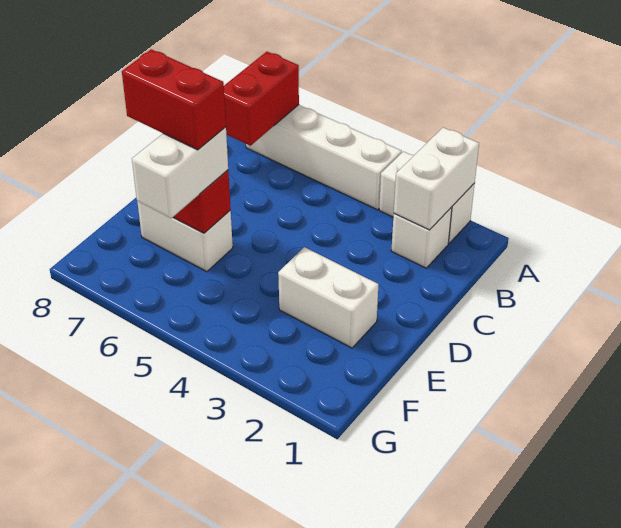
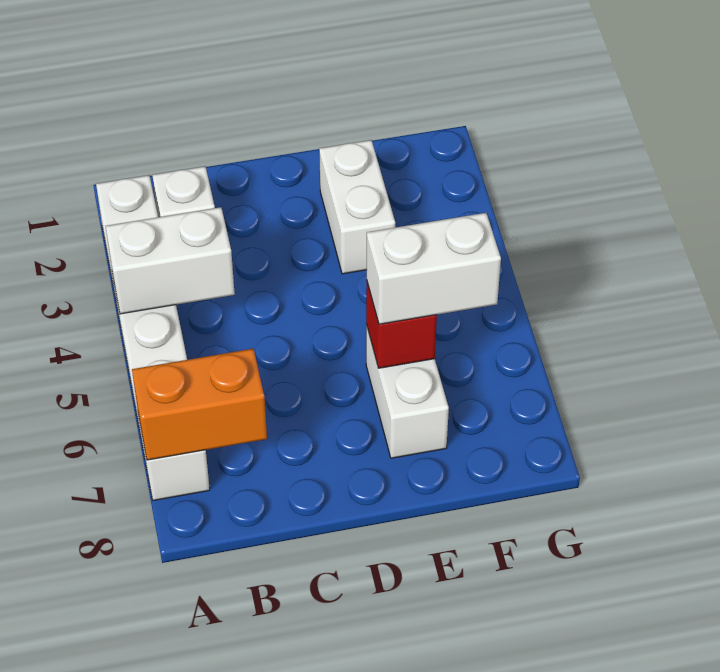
white brick A2:B2 level 2 -> white brick A4:B4 level 2
red brick A7:B7 level 2 -> orange brick A7:B7 level 2
red brick E6:E7 level 4 -> none

